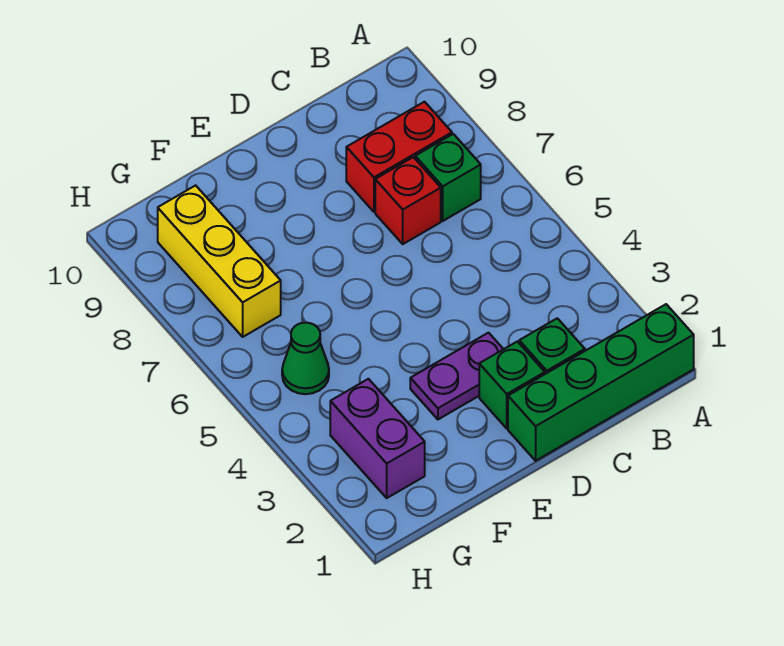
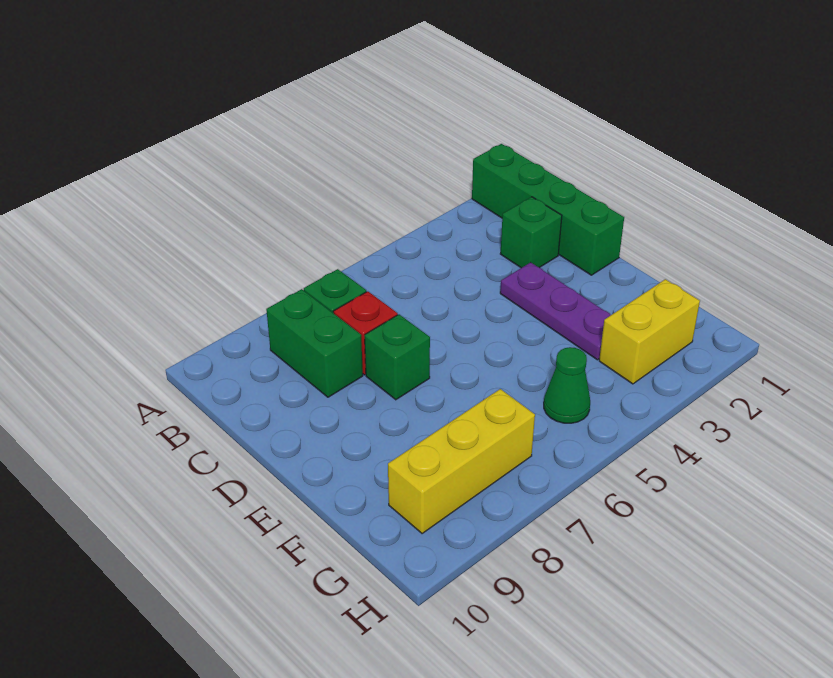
red brick B8:C8 level 1 -> green brick B8:C8 level 1
green brick D2 level 1 -> green brick D7 level 1
purple plate D3:E3 level 1 -> purple plate D3:F3 level 1
purple brick G2:G3 level 1 -> yellow brick G2:G3 level 1

